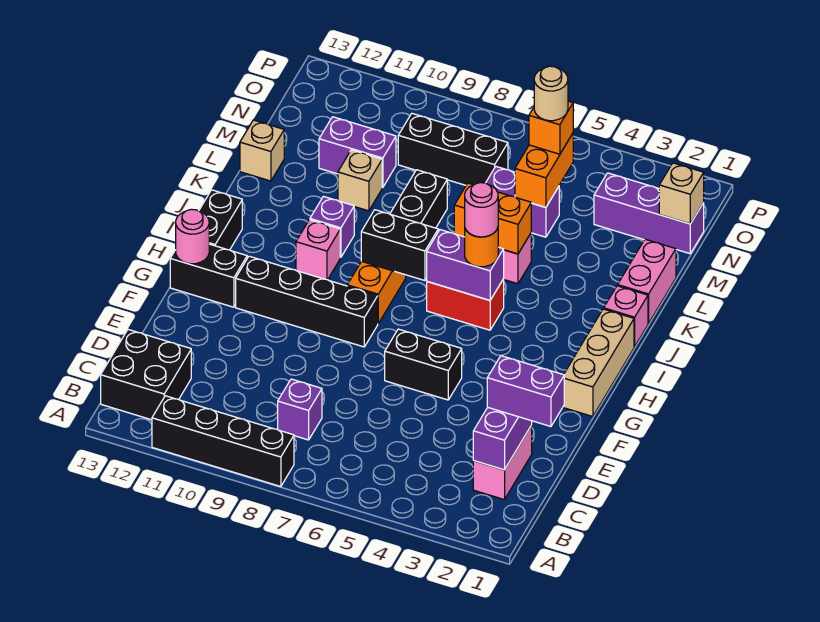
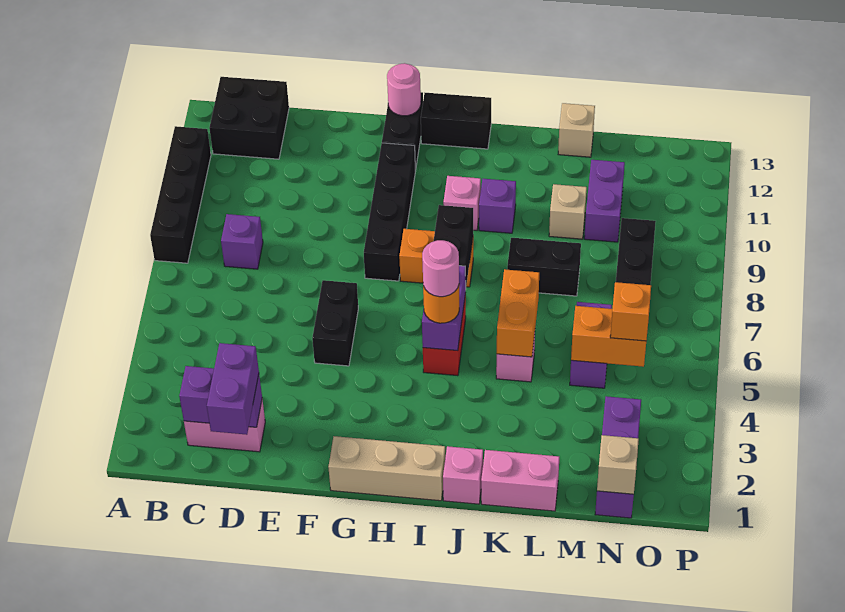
tan round brick N5 level 4 -> none

